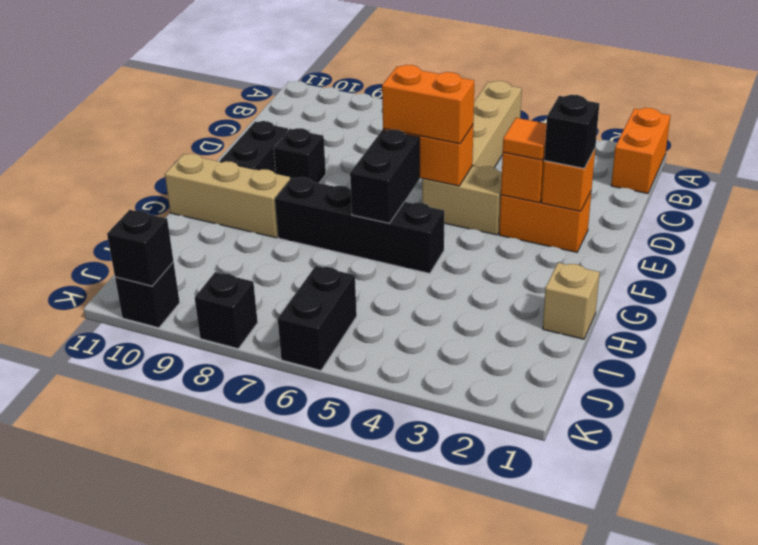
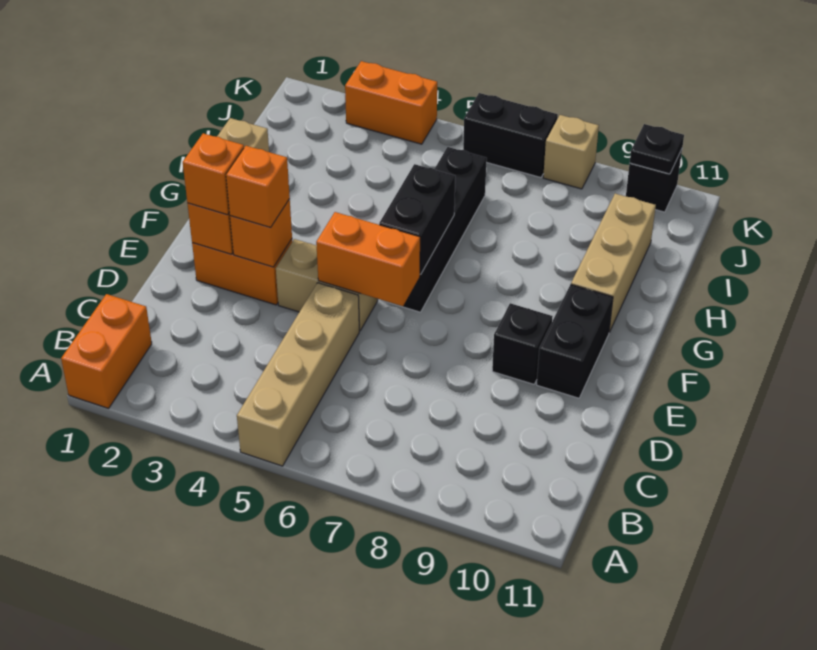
black brick E2 level 3 -> orange brick E2 level 3
orange tile E3 level 3 -> orange brick E3 level 3
orange brick E5:E6 level 3 -> orange brick K3:K4 level 1
black brick G5:G8 level 1 -> black brick F6:I6 level 1
tan brick G9:G11 level 1 -> tan brick G10:I10 level 1
black brick J6:K6 level 1 -> black brick K6:K7 level 1
black brick K8 level 1 -> tan brick K8 level 1
black brick K10 level 2 -> black plate K10 level 2

